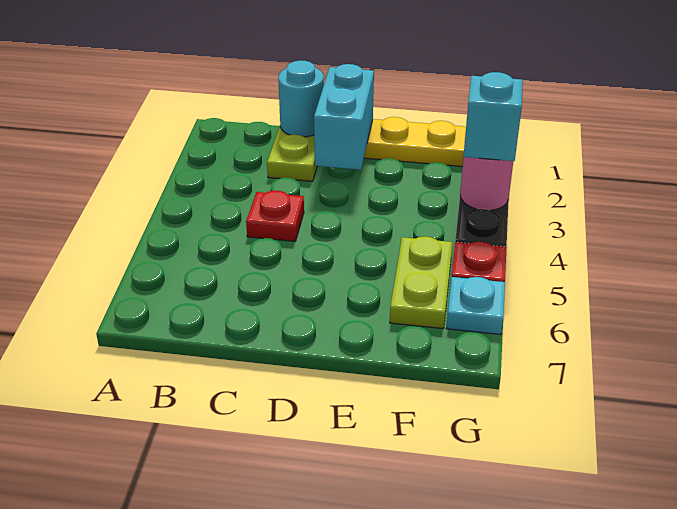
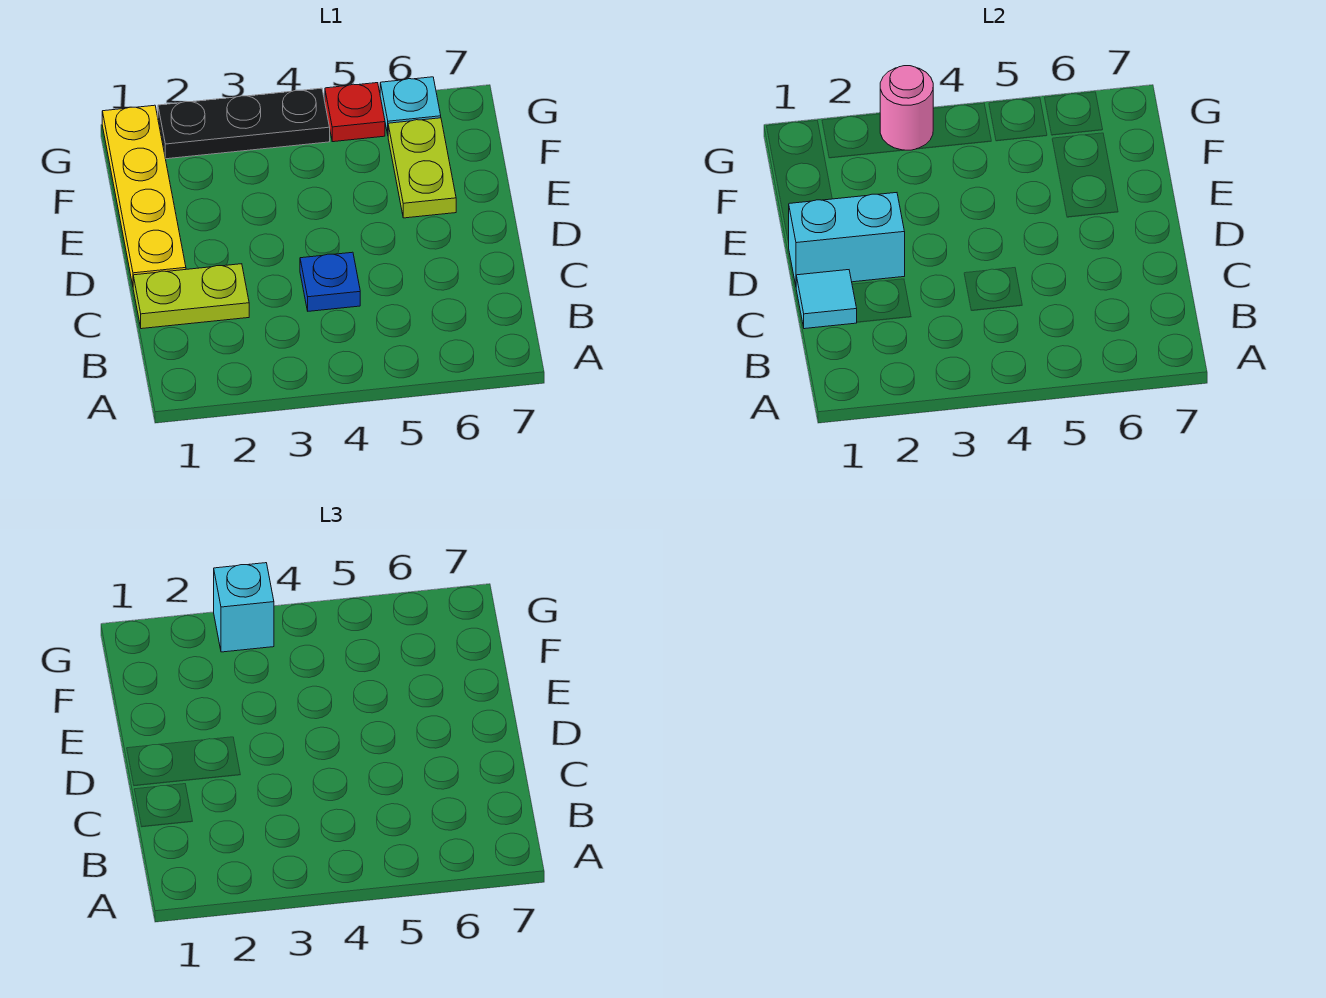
cyan round brick C1 level 2 -> cyan tile C1 level 2
red plate C4 level 1 -> blue plate C4 level 1
lime plate F5:F6 level 1 -> lime plate E6:F6 level 1

